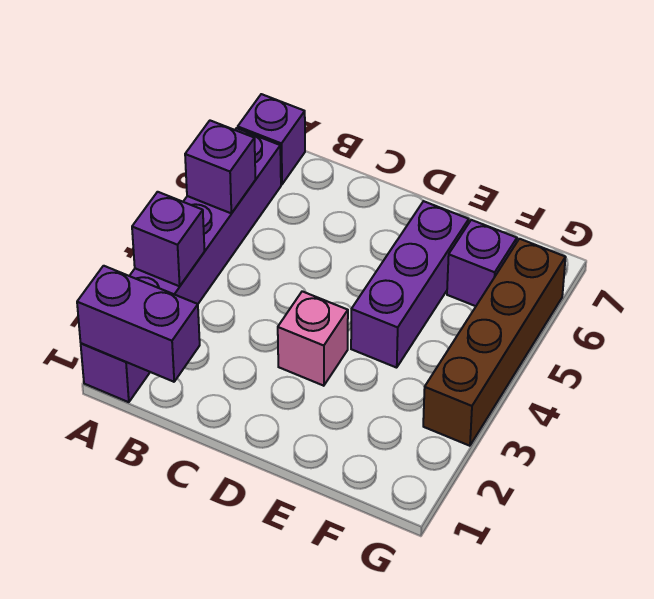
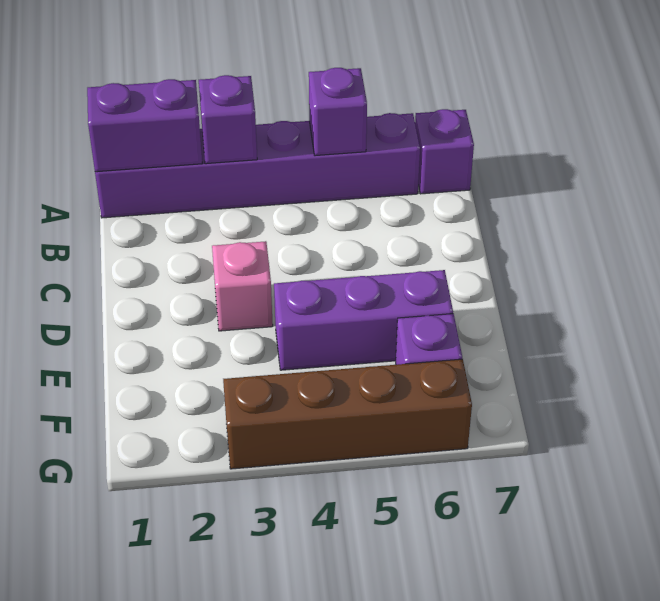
purple brick A1:B1 level 2 -> purple brick A1:A2 level 2

